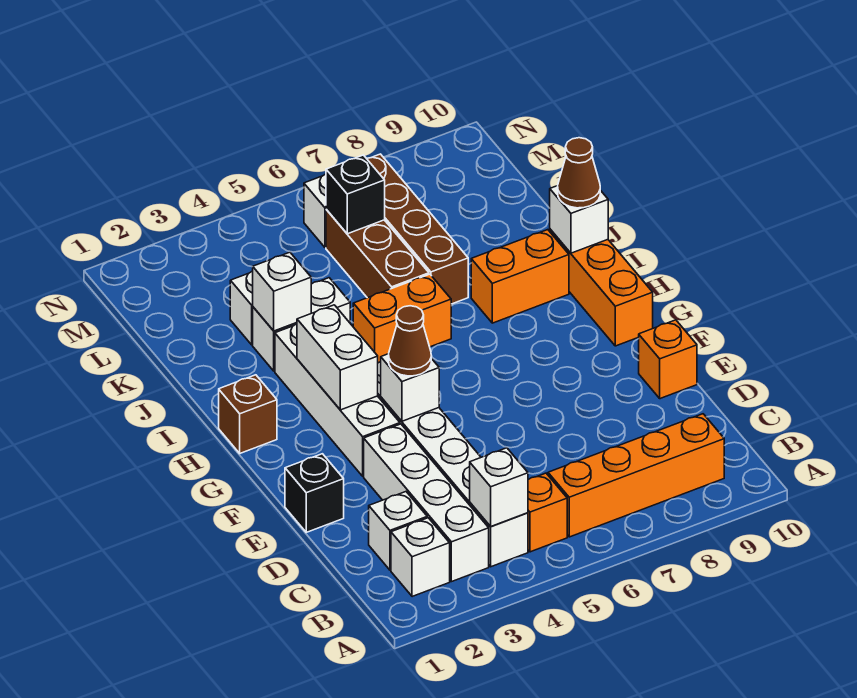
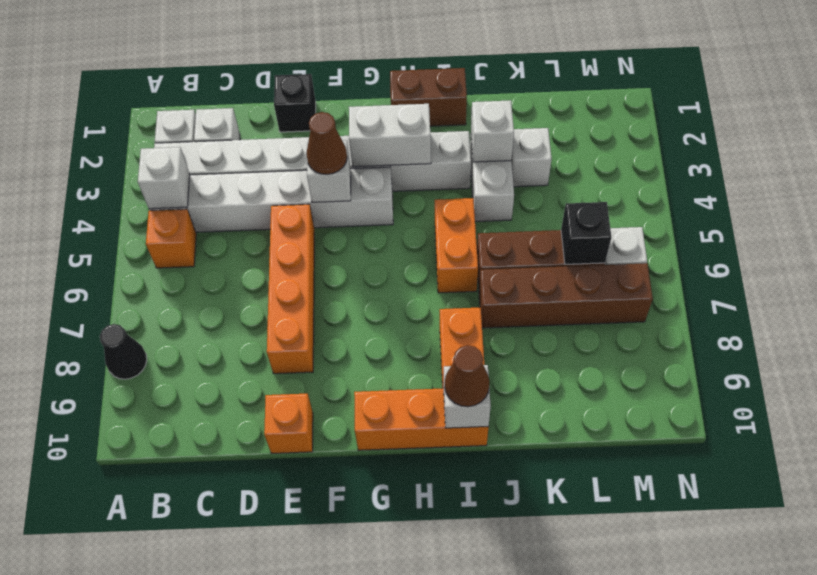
none -> black cone A8 level 1
orange brick B6:B9 level 1 -> orange brick E5:E8 level 1
brown brick H1 level 1 -> brown brick H1:I1 level 1

